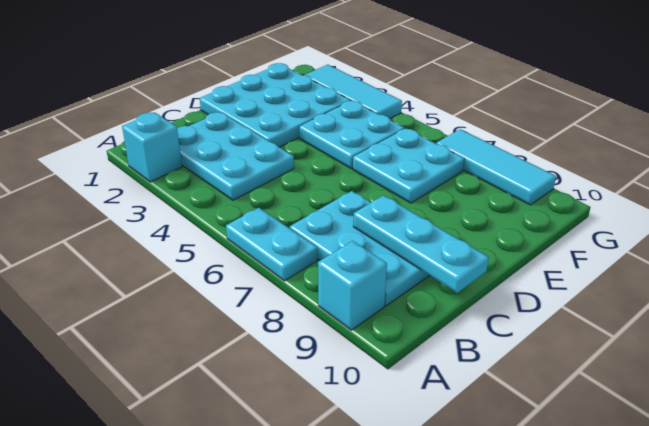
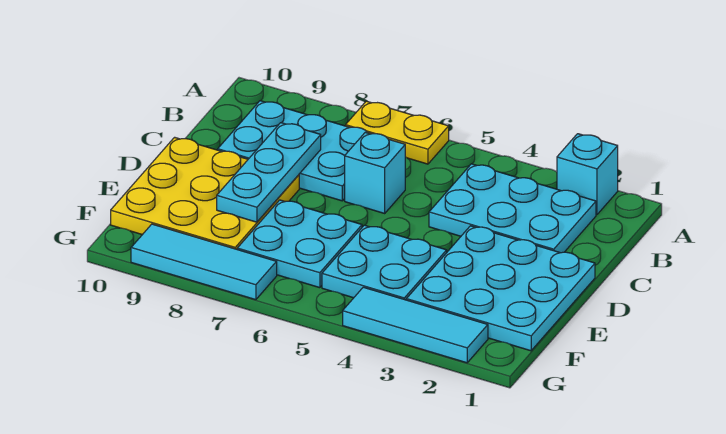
cyan plate A6:A7 level 1 -> yellow plate A6:A7 level 1
cyan brick A9 level 1 -> cyan brick C6 level 1
cyan plate C8:C10 level 2 -> cyan plate C8:E8 level 2
none -> yellow plate D8:F10 level 1

